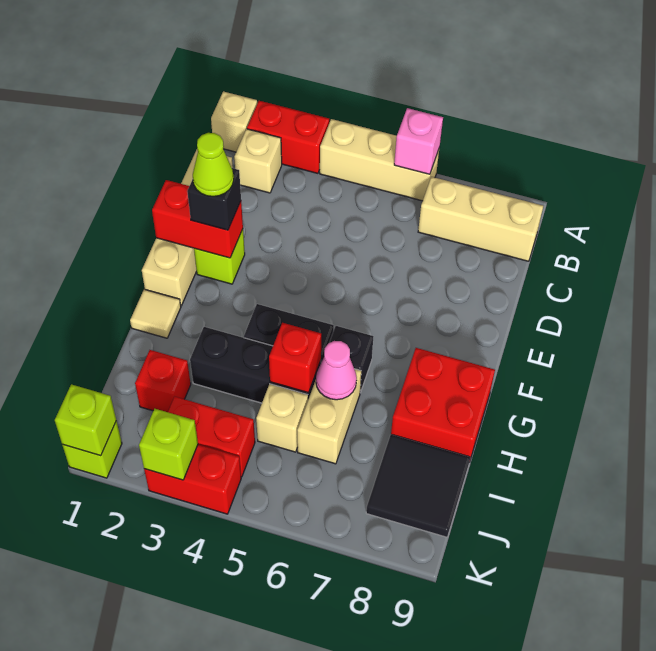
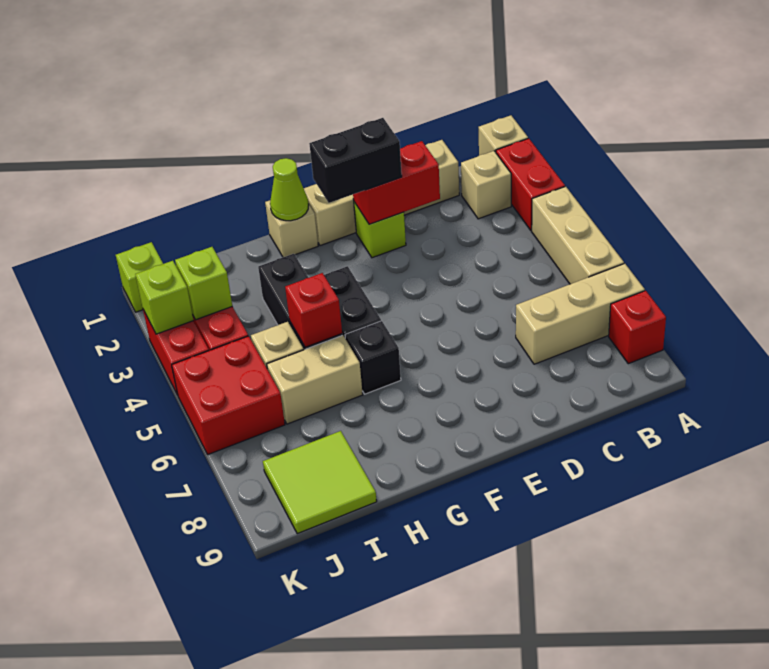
pink brick A6 level 2 -> none
tan brick B7:B9 level 1 -> tan brick A7:C7 level 1
red brick E1:E2 level 2 -> red brick D2:E2 level 2
black brick E2 level 3 -> black brick E2:F2 level 3
lime cone E2 level 4 -> lime cone G1 level 2
tan tile G1 level 1 -> tan brick G1 level 1
red brick G8:H9 level 1 -> red brick J5:K6 level 1
pink cone H6 level 2 -> none
red brick I2 level 1 -> red brick A8 level 1
black tile I8:J9 level 1 -> lime tile I8:J9 level 1
lime brick K1 level 2 -> lime brick J3 level 2

